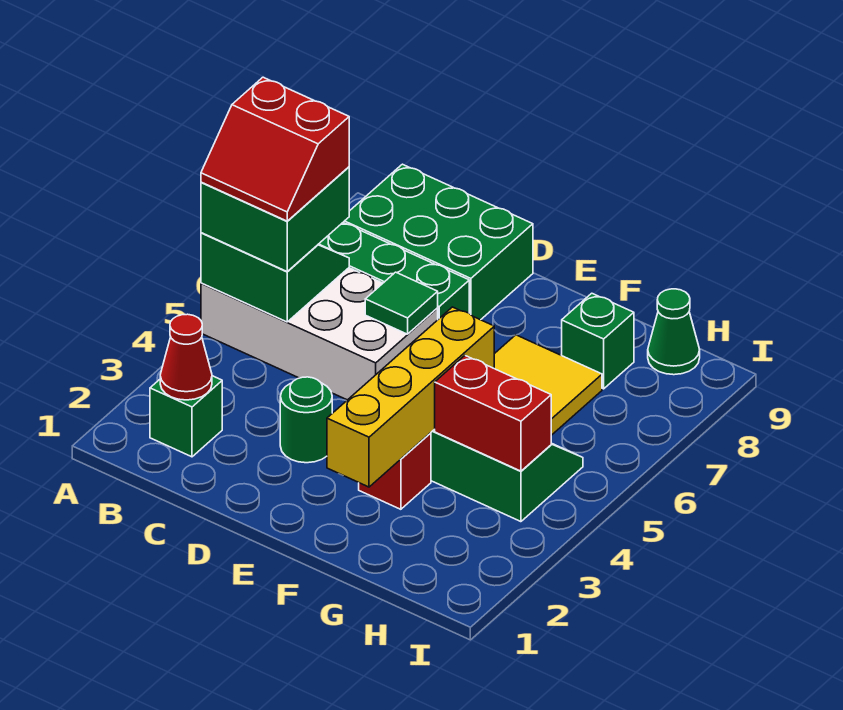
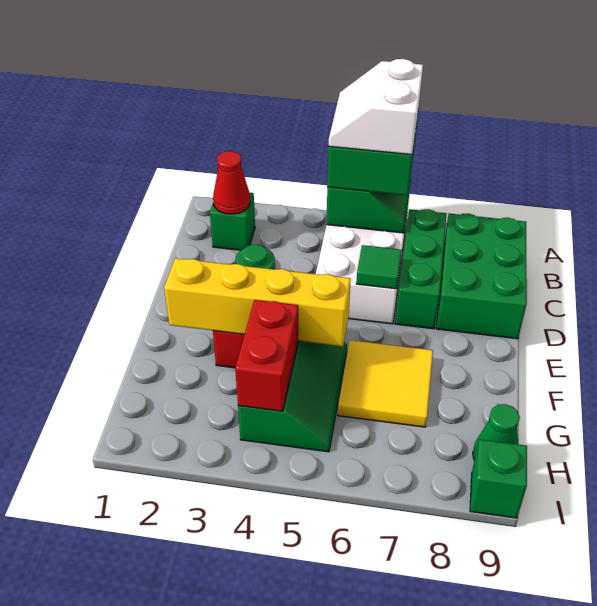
red slope A5:B6 level 4 top 6 -> white slope A5:B6 level 4 top 6
green brick G8 level 1 -> green brick I9 level 1

